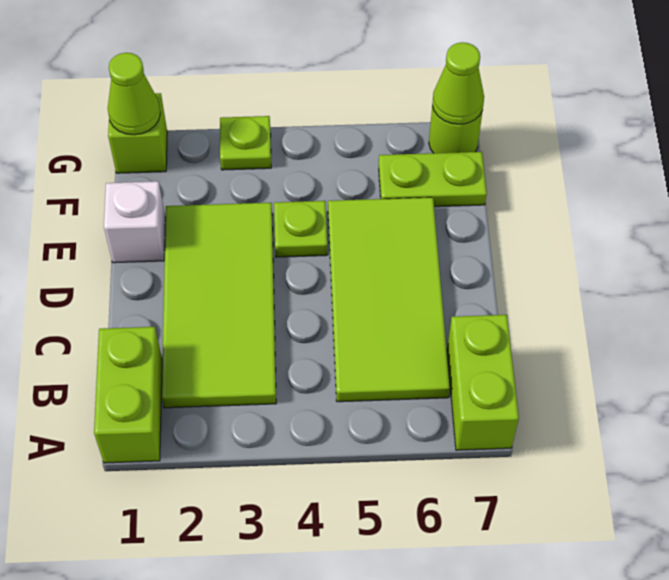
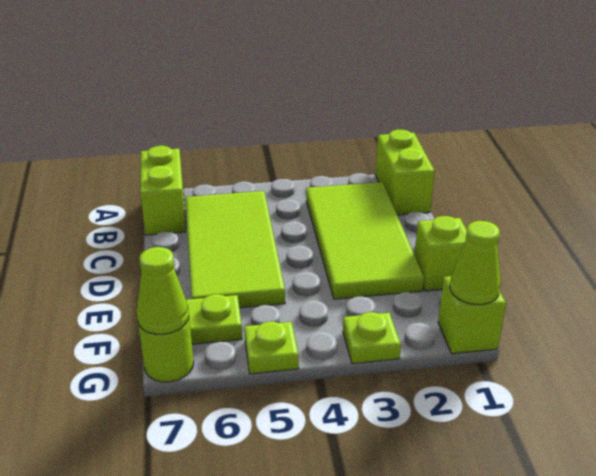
white brick E1 level 1 -> lime brick E1 level 1
lime plate E4 level 1 -> lime plate G5 level 1

